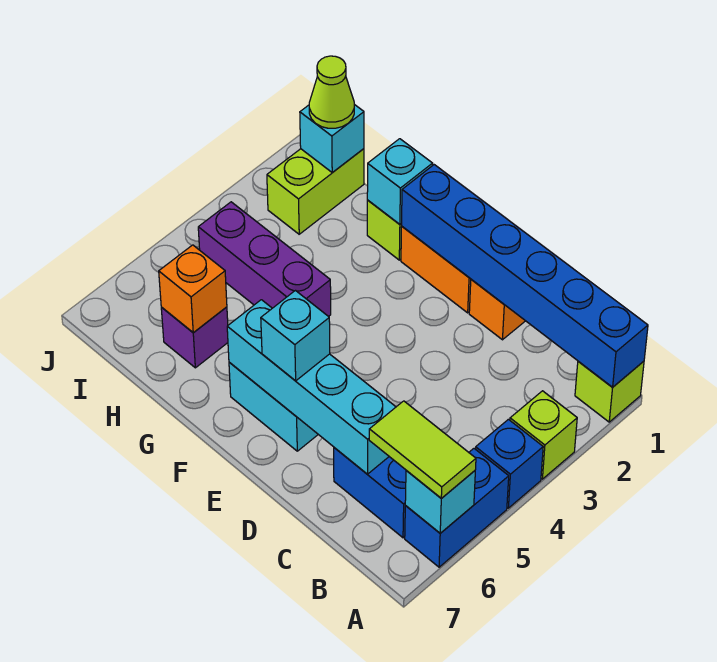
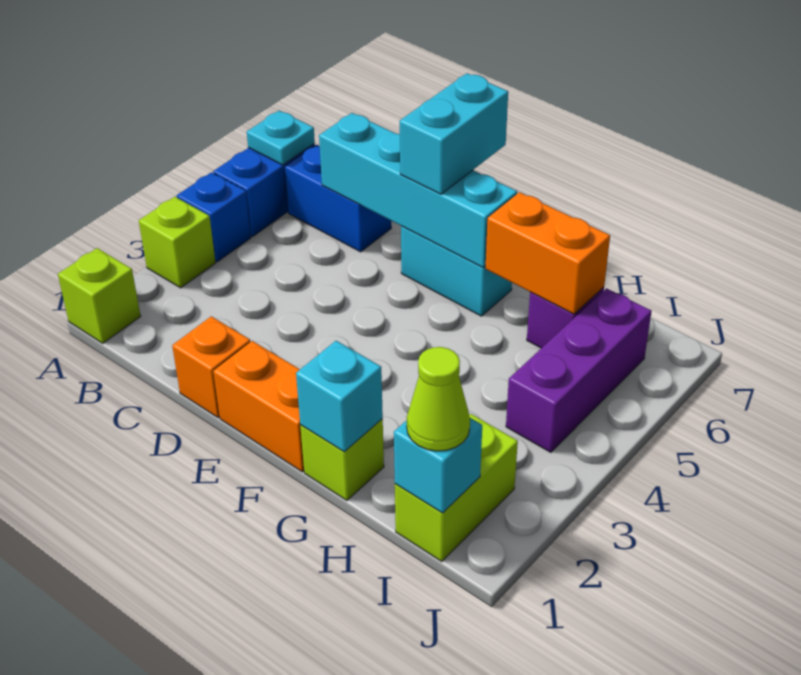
blue brick A1:F1 level 2 -> none
cyan brick A6 level 2 -> cyan plate A6 level 2
lime tile A6:B6 level 3 -> none
cyan brick E6 level 3 -> cyan brick E6:E7 level 3
purple brick G4:I4 level 1 -> purple brick I4:I6 level 1
orange brick H6 level 2 -> orange brick G6:H6 level 2

